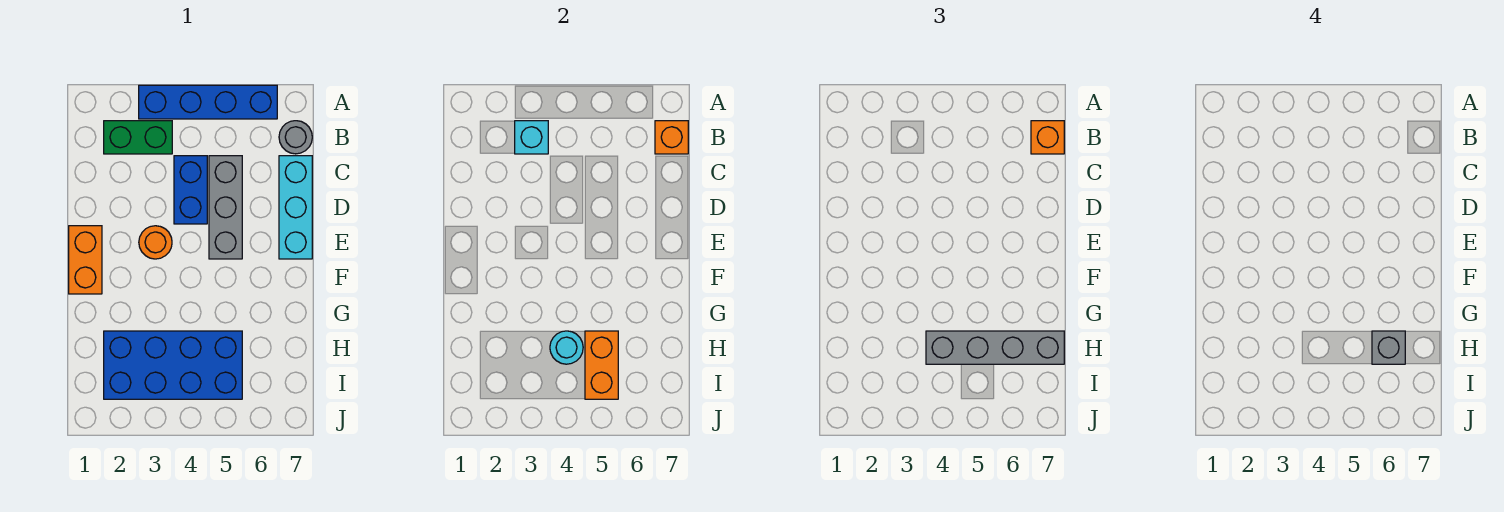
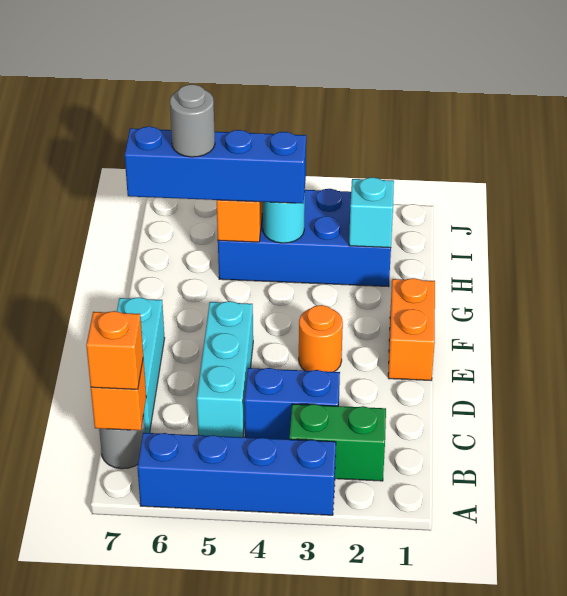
cyan brick B3 level 2 -> cyan brick H2 level 2
blue brick C4:D4 level 1 -> blue brick C3:C4 level 1
grey brick C5:E5 level 1 -> cyan brick C5:E5 level 1
grey brick H4:H7 level 3 -> blue brick H4:H7 level 3
grey brick H6 level 4 -> grey round brick H6 level 4

